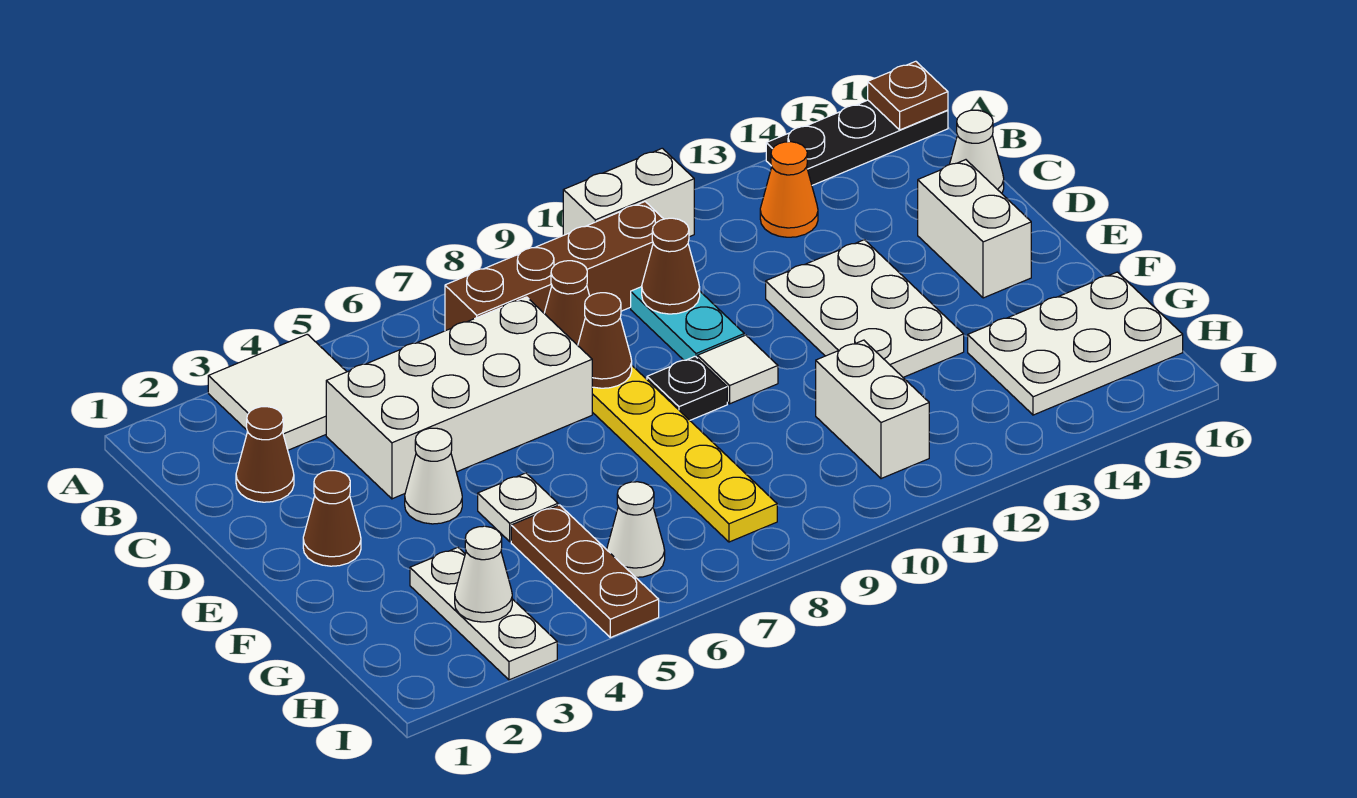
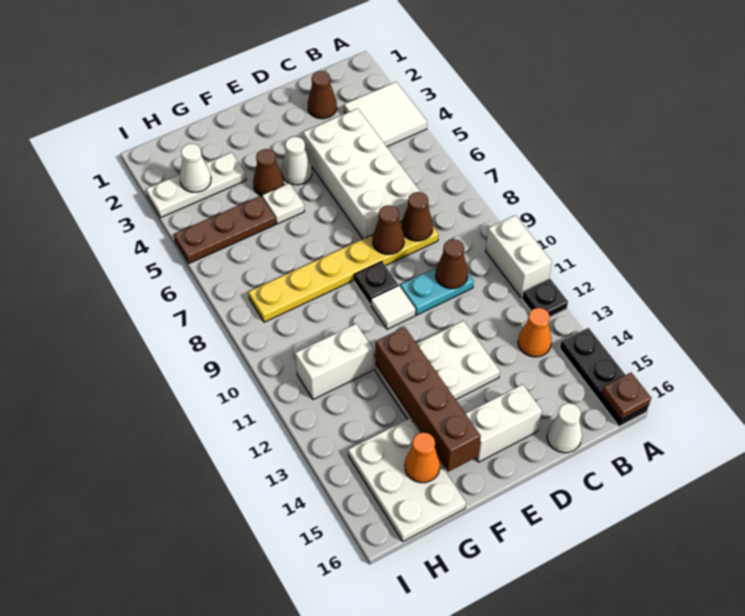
none -> black plate A12 level 1
brown brick B7:B10 level 1 -> brown brick F12:F15 level 2
brown cone E2 level 1 -> brown cone F4 level 1
none -> orange cone G15 level 2
white cone H6 level 1 -> none

